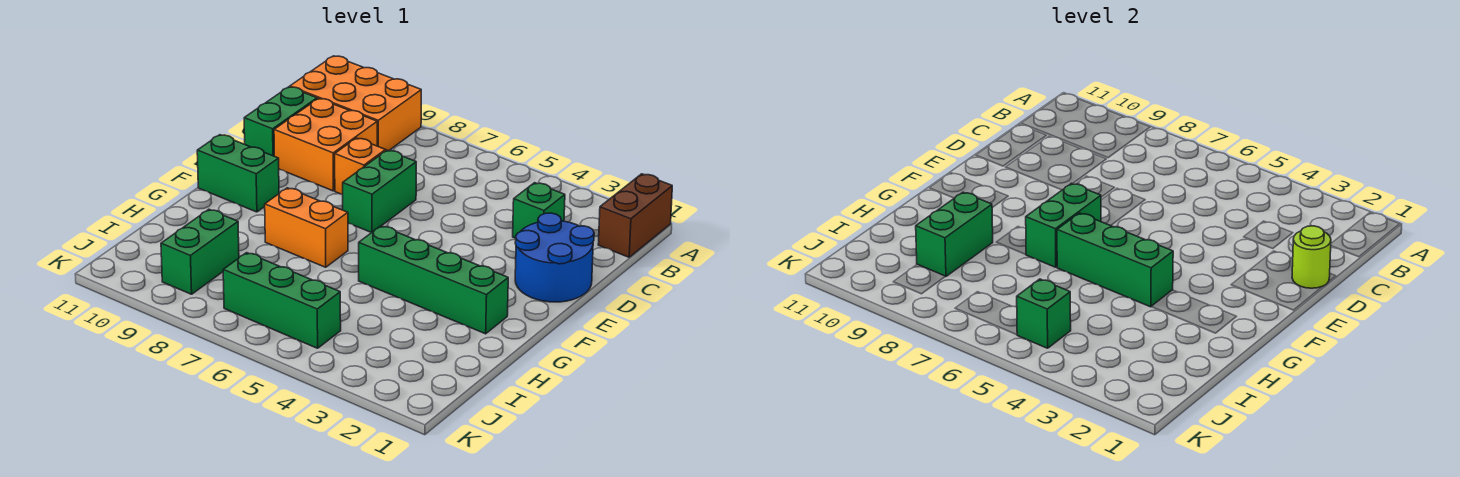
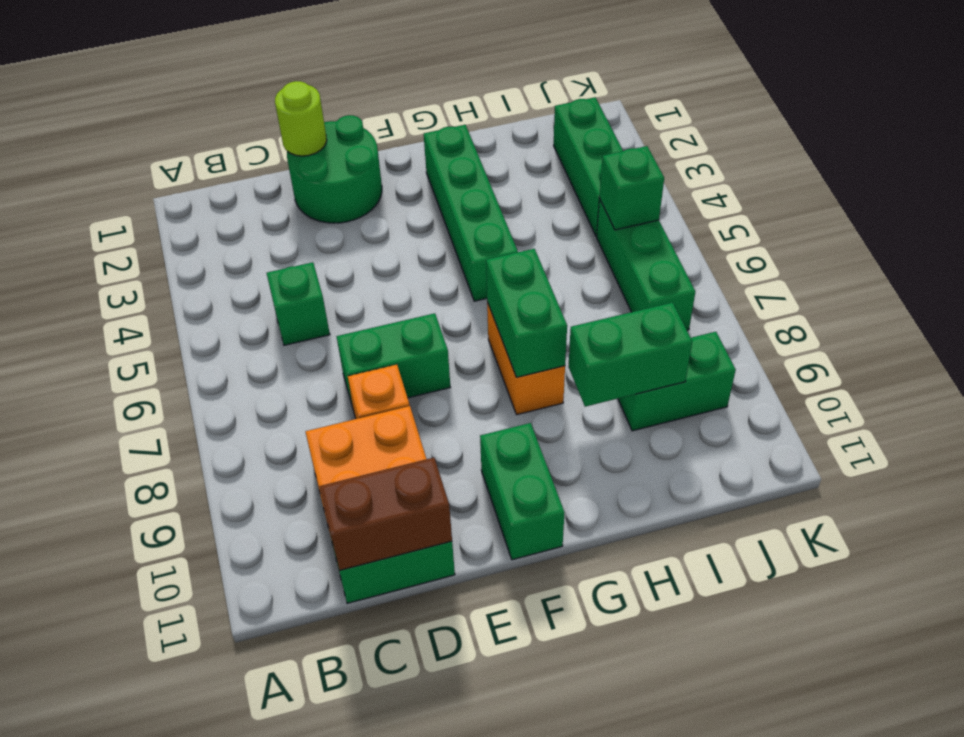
brown brick A1:B1 level 1 -> brown brick C11:D11 level 2
orange brick A9:B11 level 1 -> none
green brick C3 level 1 -> green brick C5 level 1
blue round brick D1:E2 level 1 -> green round brick D1:E2 level 1
green brick F7:G7 level 2 -> green brick G7:G8 level 2
green brick G4:G6 level 2 -> green brick J2:J4 level 1

